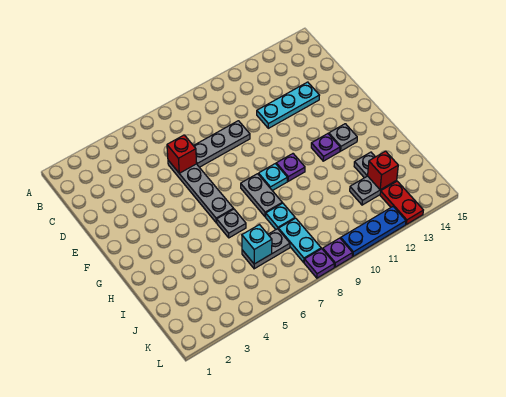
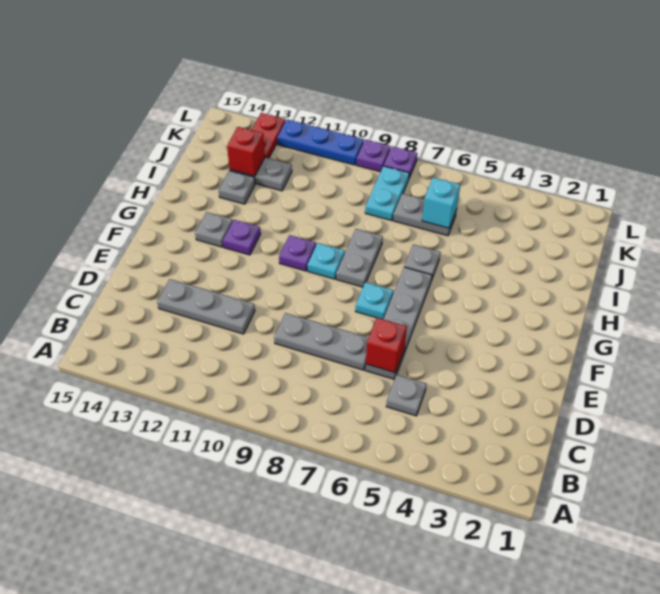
none -> grey plate C5 level 1
cyan plate D11:D13 level 1 -> grey plate D11:D13 level 1
cyan plate I8 level 1 -> cyan plate F7 level 1

